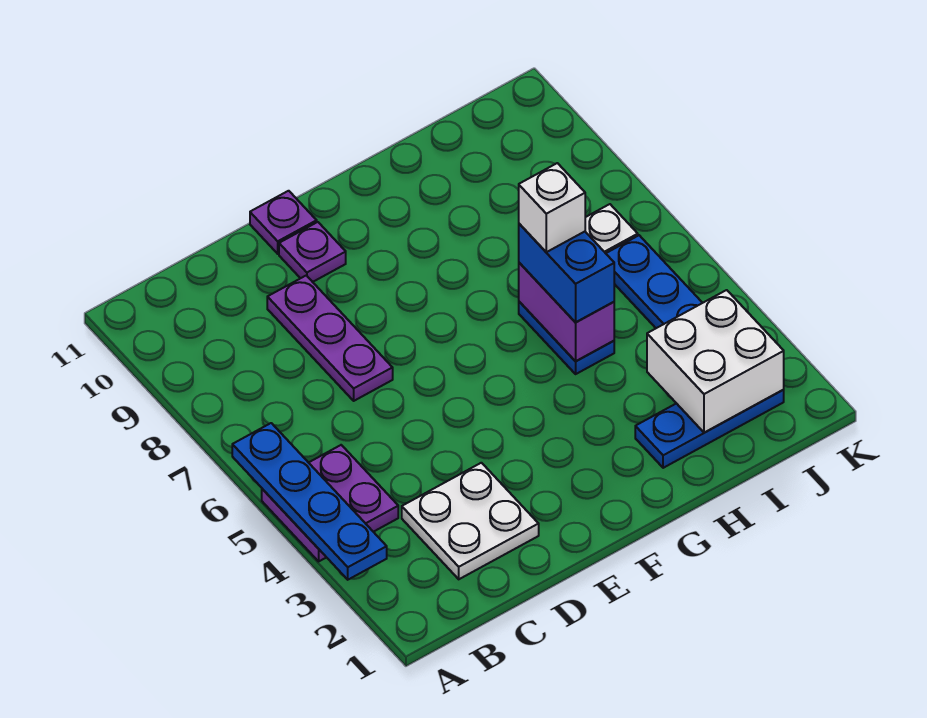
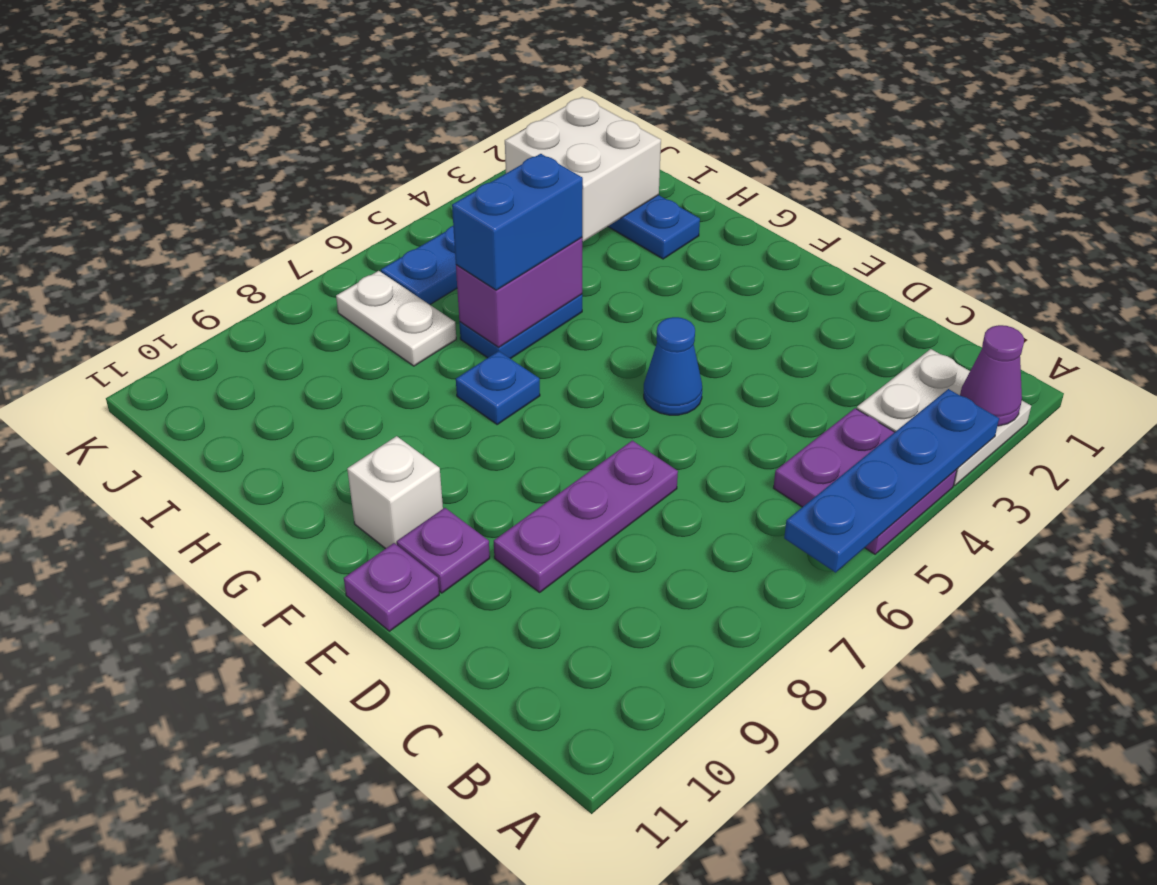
none -> purple cone A2 level 2
white plate C2:D3 level 1 -> white plate A2:B3 level 1
none -> blue cone E5 level 1
none -> blue plate G7 level 1
white brick H6 level 4 -> white brick F10 level 1

